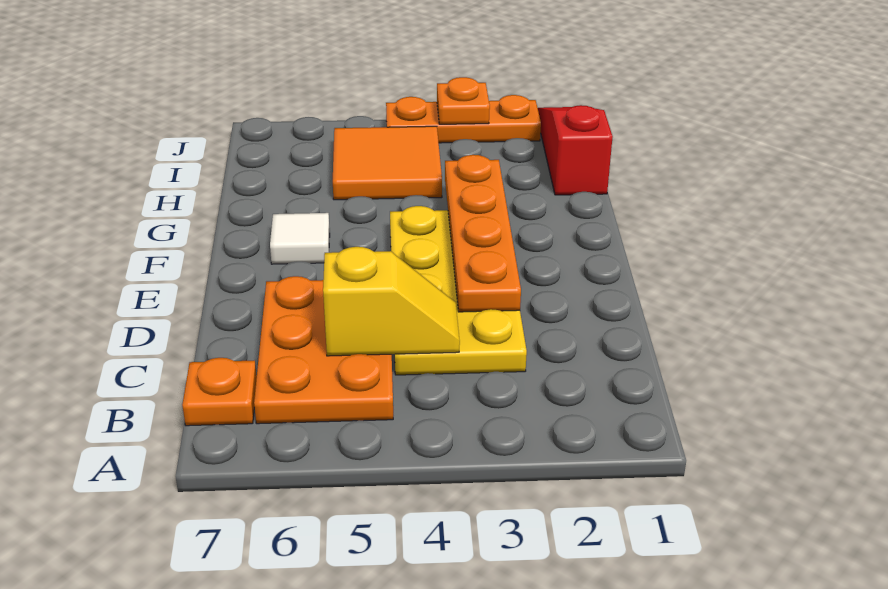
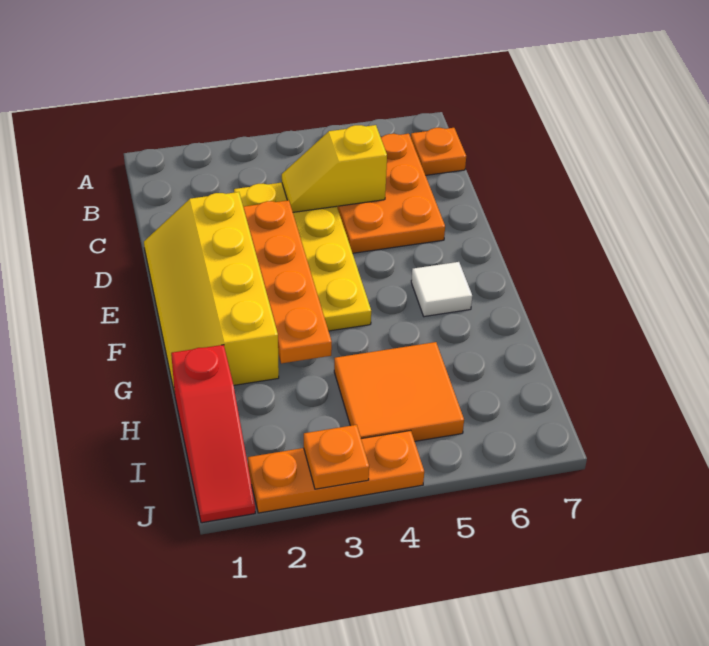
none -> yellow slope D1:G2 level 1 top 2

